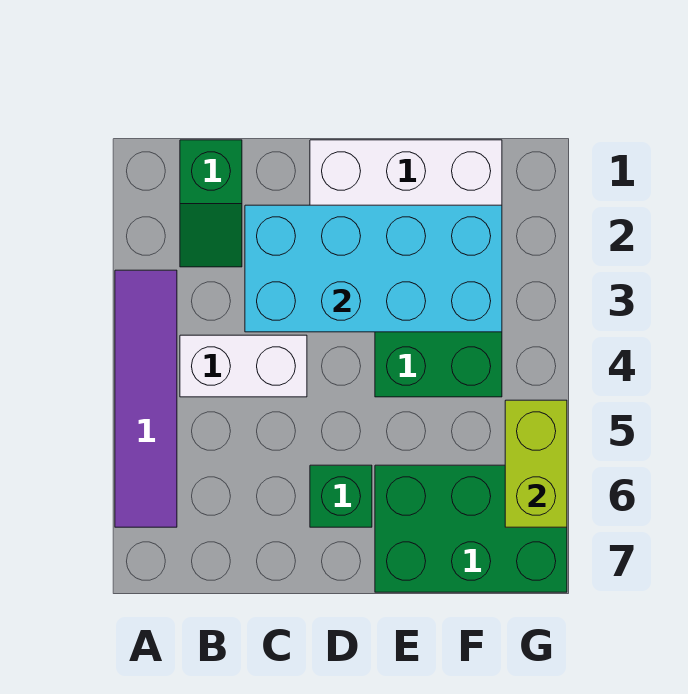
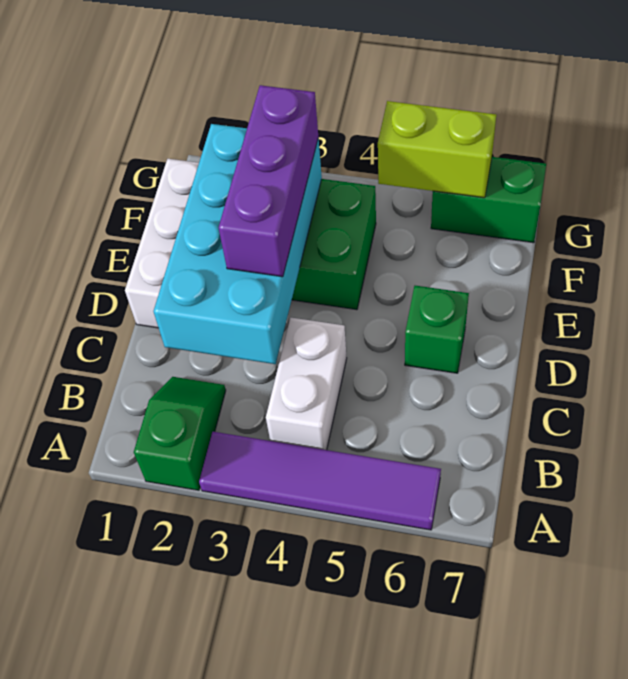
green slope B1:B2 level 1 top 1 -> green slope A2:B2 level 1 top A
none -> purple brick D3:F3 level 3
green brick E6:G7 level 1 -> green brick G6:G7 level 1

